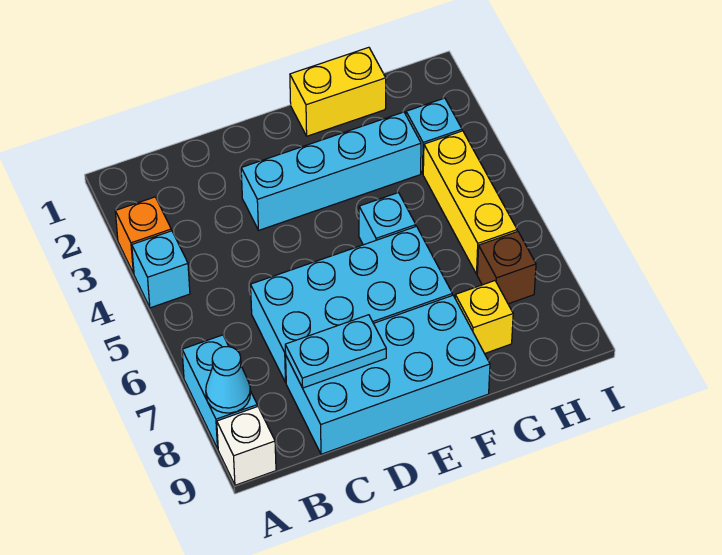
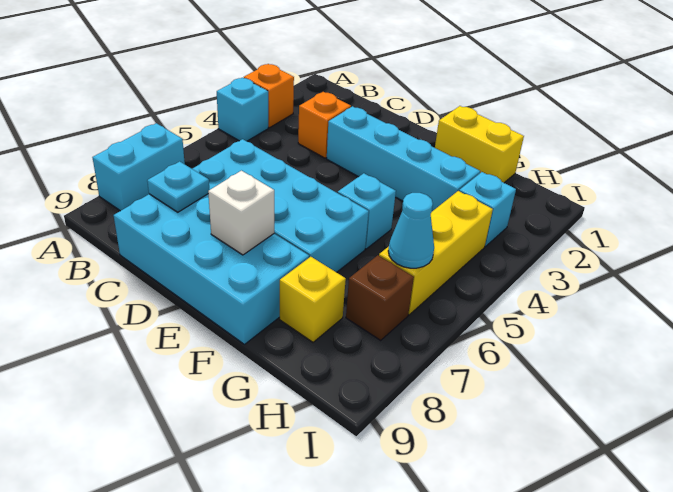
cyan cone A8 level 2 -> cyan cone H6 level 2
white brick A9 level 1 -> white brick E8 level 2
none -> orange brick C3 level 1
cyan plate C8:D8 level 2 -> cyan plate C8 level 2

